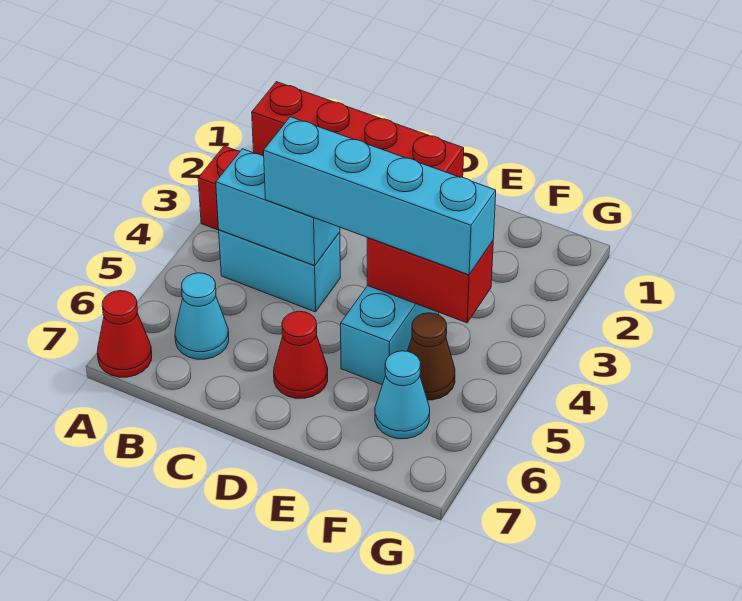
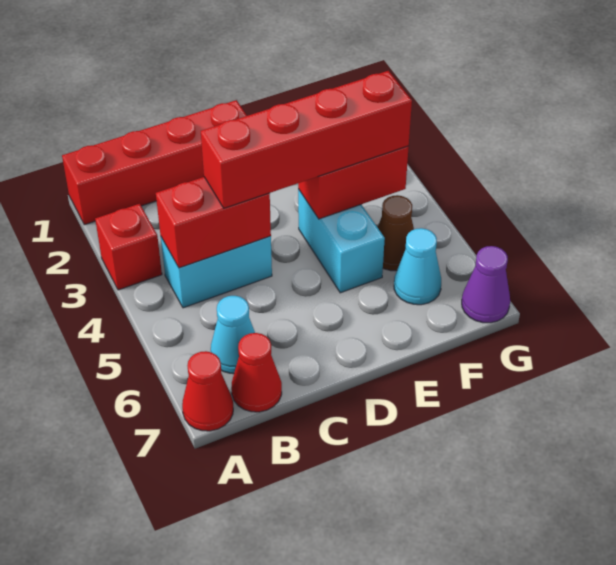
cyan brick B4:C4 level 2 -> red brick B4:C4 level 2
cyan brick C4:F4 level 3 -> red brick C4:F4 level 3
red cone D6 level 1 -> red cone B7 level 1
none -> purple cone G7 level 1

